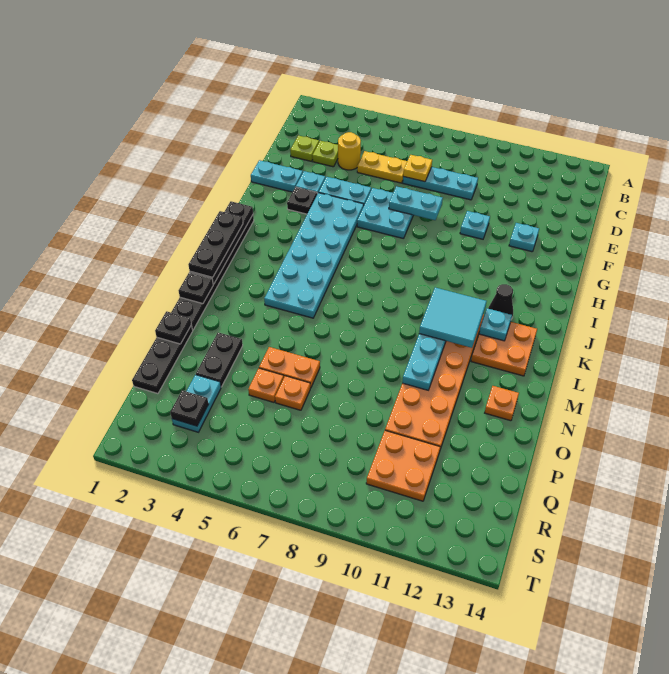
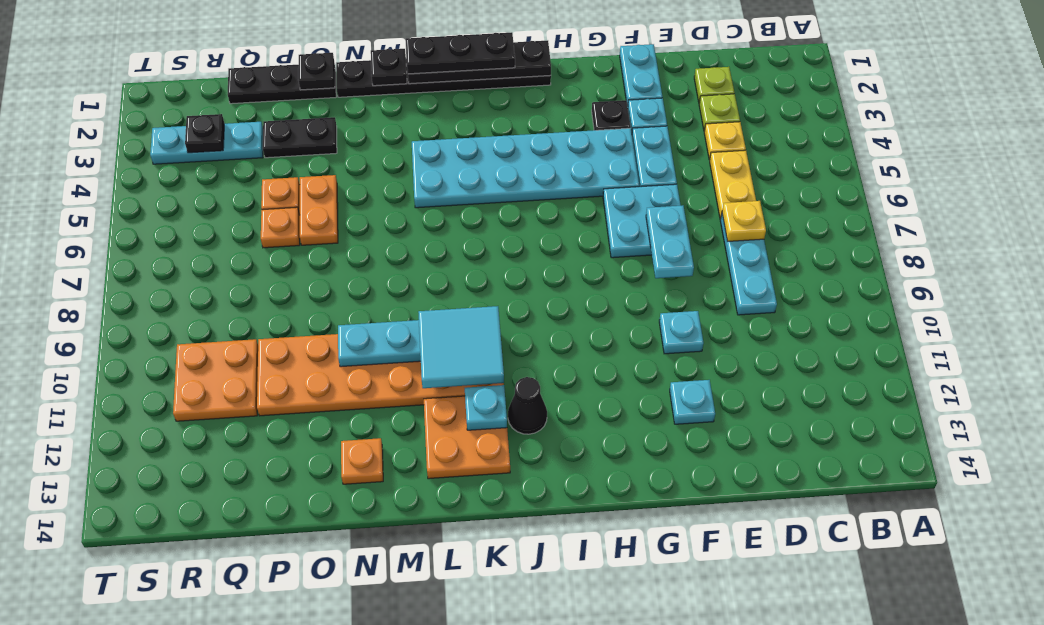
yellow round brick D4 level 1 -> yellow plate D4 level 1
cyan plate Q3:R3 level 1 -> cyan plate Q3:S3 level 1

